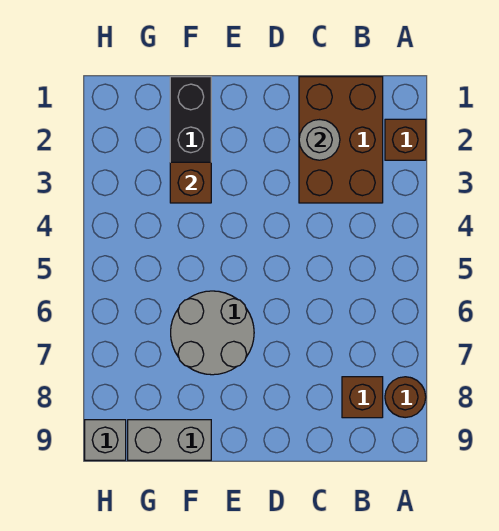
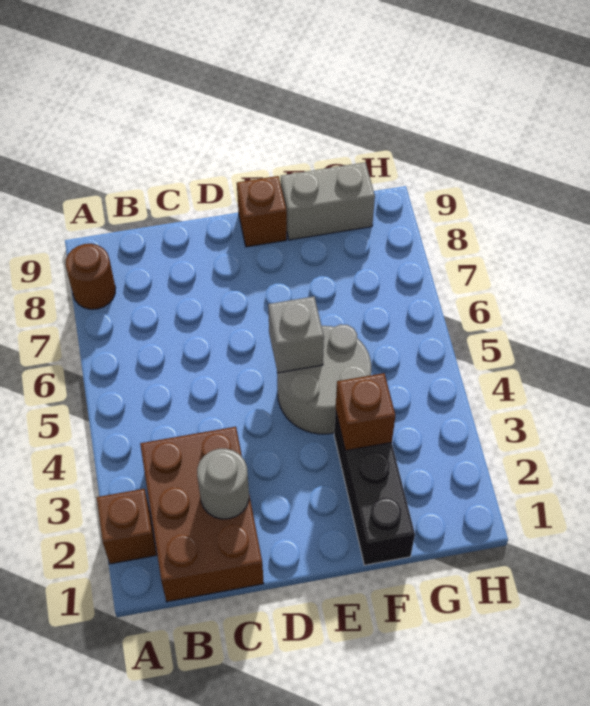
brown brick B8 level 1 -> brown brick E9 level 1
grey round brick E6:F7 level 1 -> grey round brick E4:F5 level 1
grey brick H9 level 1 -> grey brick E5 level 2

